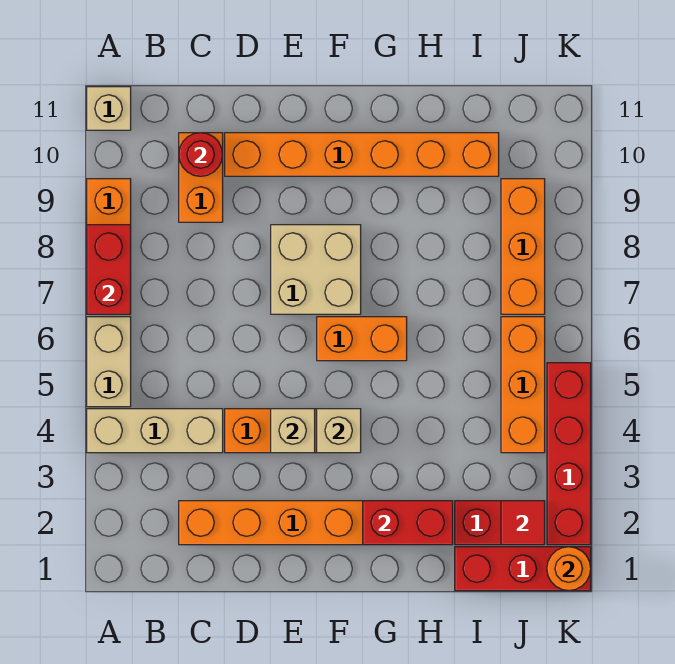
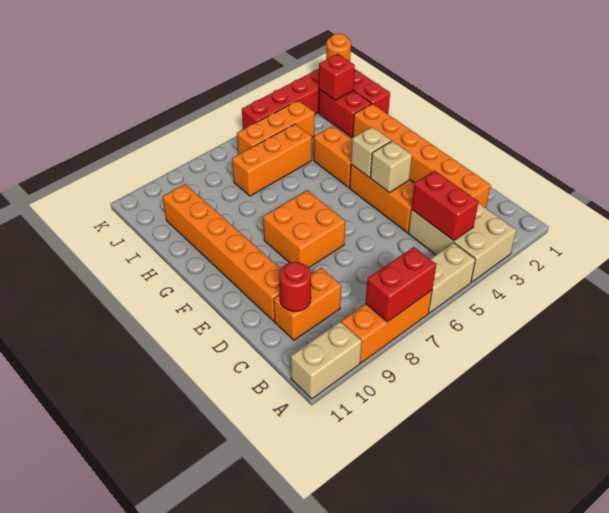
tan brick A4:C4 level 1 -> tan brick A3:C4 level 1
tan brick A11 level 1 -> tan brick A10:A11 level 1
tan brick E7:F8 level 1 -> orange brick E7:F8 level 1
orange brick F6:G6 level 1 -> orange brick G4:H4 level 1
red brick G2:H2 level 2 -> red brick B4:C4 level 2
red tile J2 level 2 -> red brick J2 level 2
orange brick J7:J9 level 1 -> orange brick I5:I7 level 1

